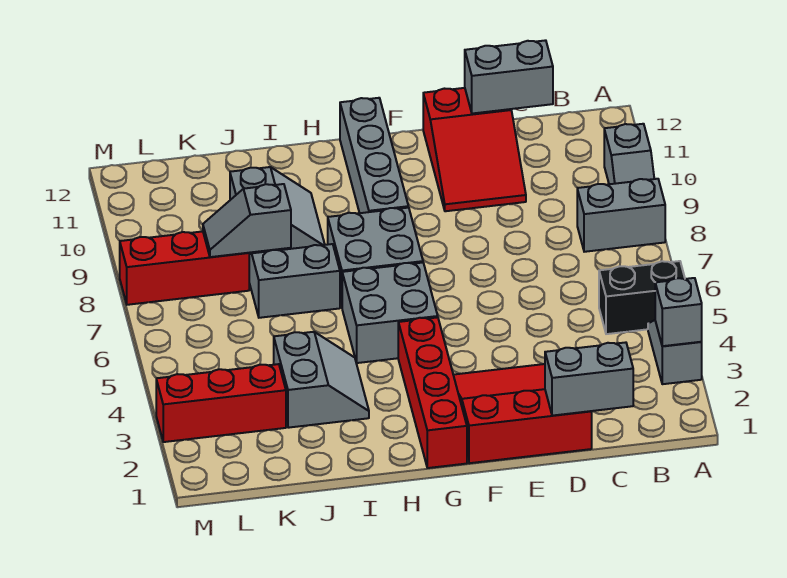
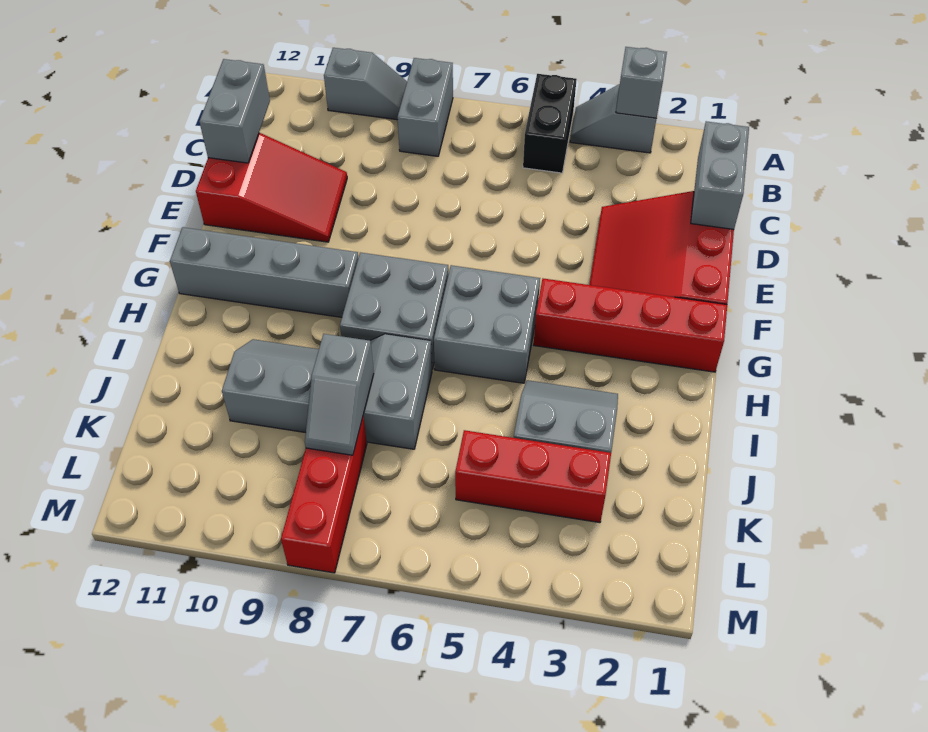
red brick K3:M3 level 1 -> red brick K3:K5 level 1

